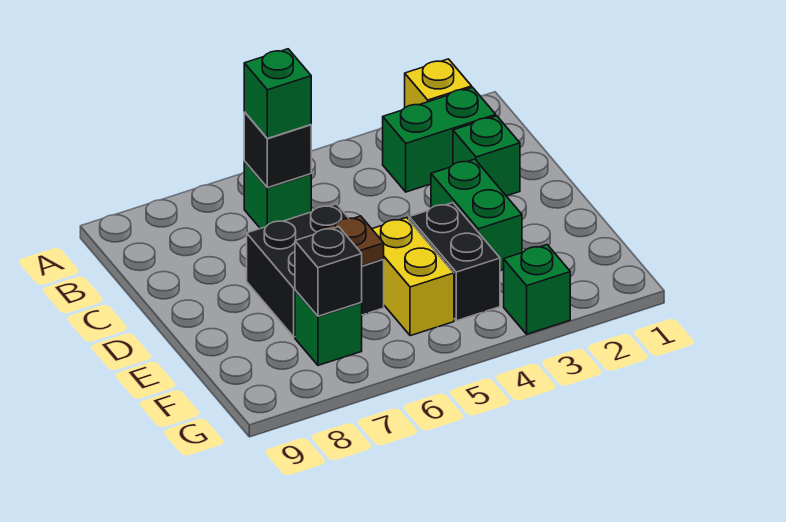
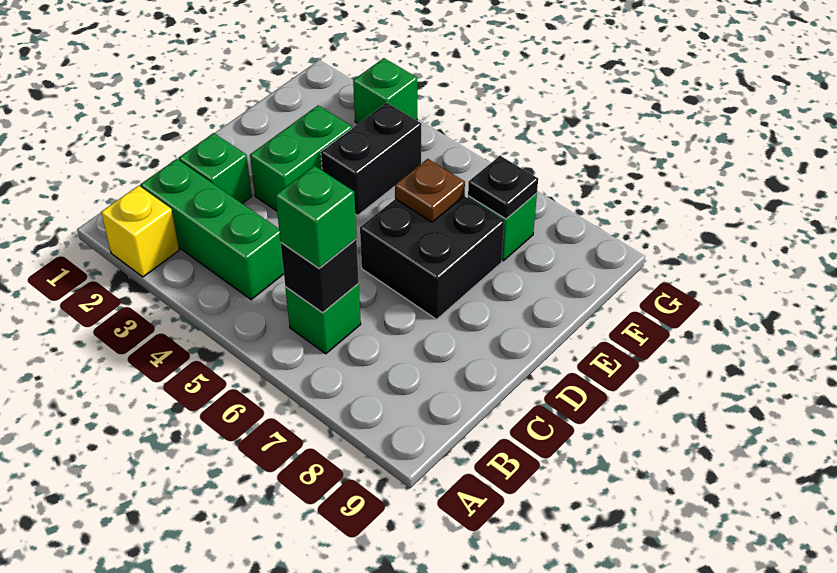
green brick B2:B3 level 1 -> green brick B2:B4 level 1
yellow brick E5:F5 level 1 -> none
black brick F7 level 2 -> black plate F7 level 2

